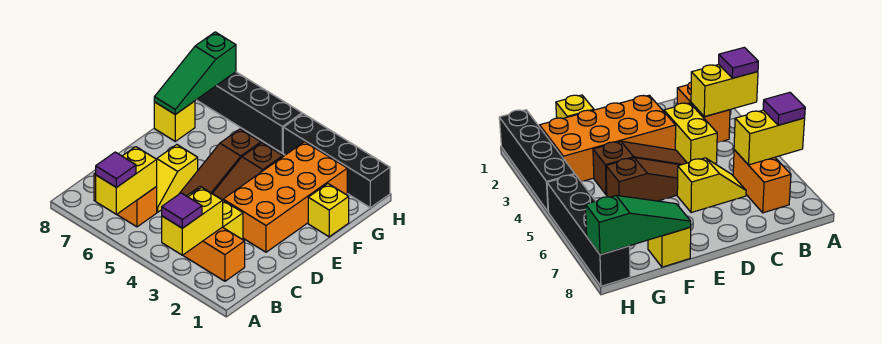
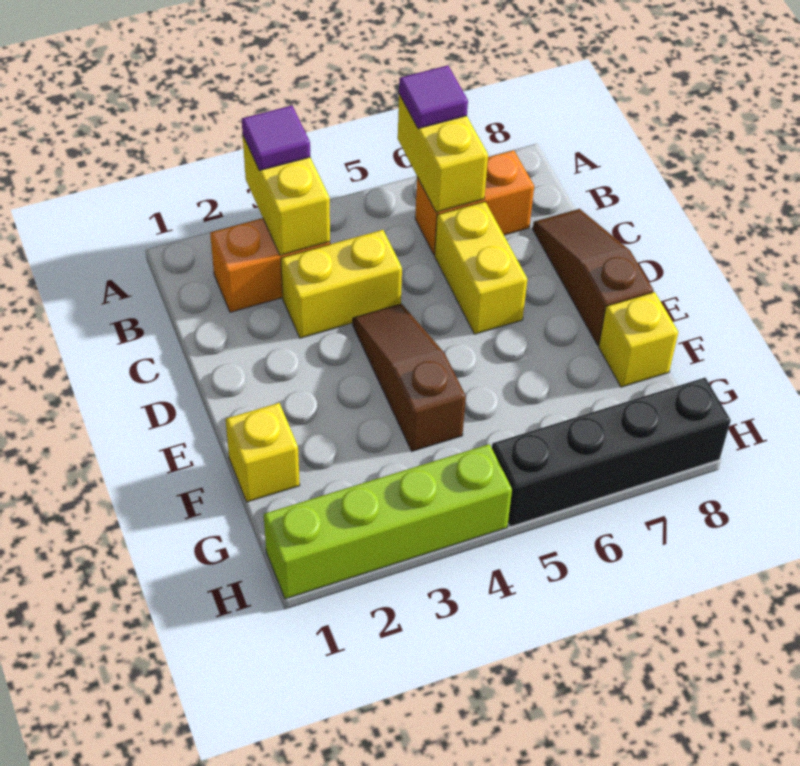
yellow slope C6:D6 level 1 top D -> yellow brick C6:D6 level 1
orange brick D2:G3 level 1 -> none
brown slope D5:F5 level 1 top F -> brown slope C8:E8 level 1 top E
green slope F8:H8 level 2 top H -> none
black brick H1:H4 level 1 -> lime brick H1:H4 level 1

